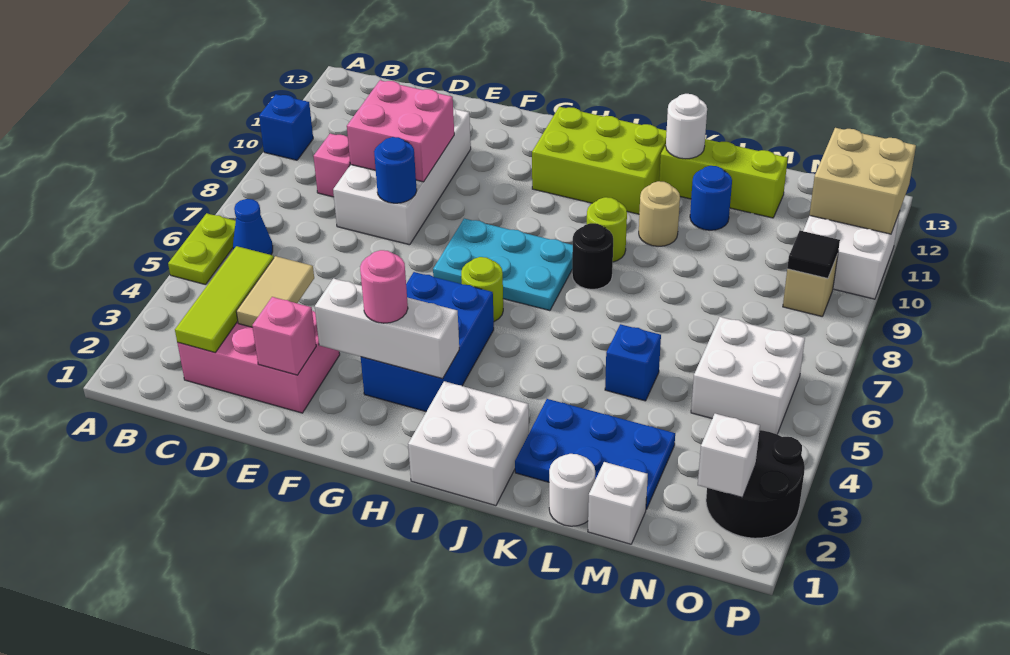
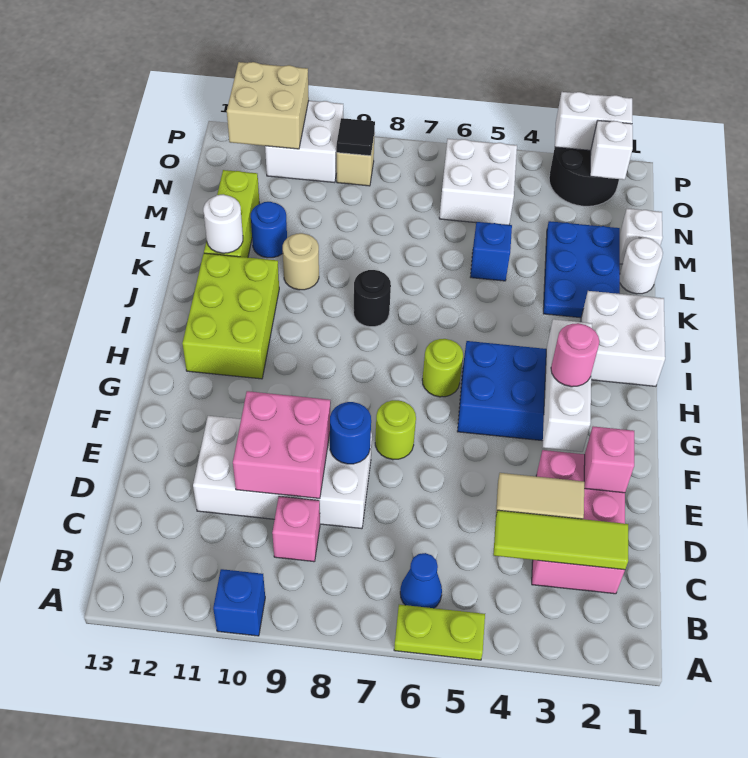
cyan plate G7:I8 level 1 -> none
lime round brick J9 level 1 -> lime round brick F7 level 1
none -> white brick P2:P3 level 2

